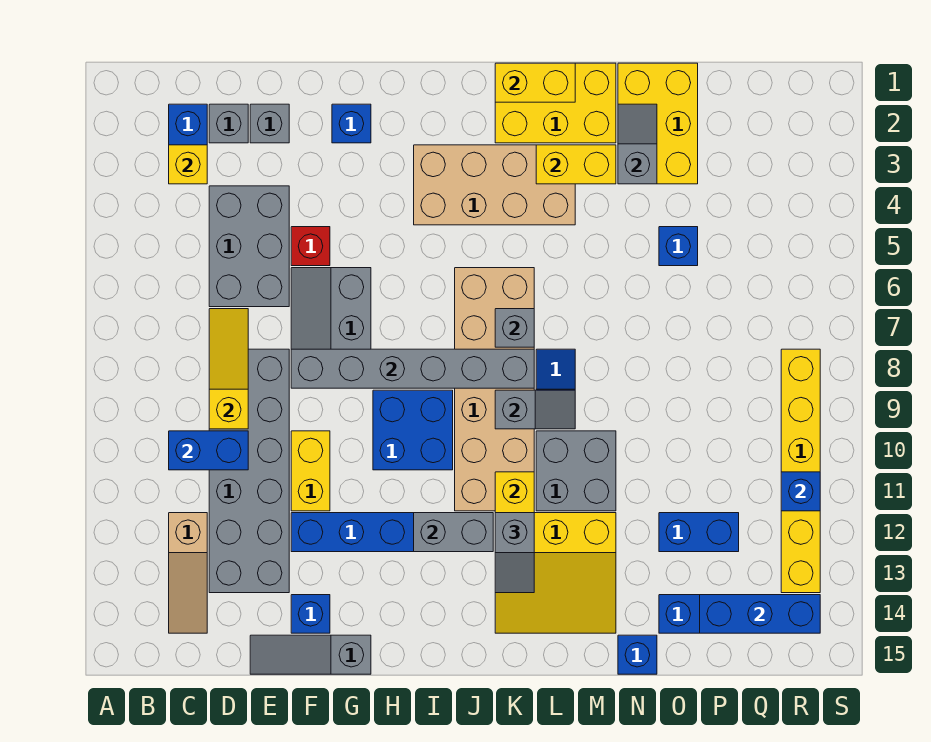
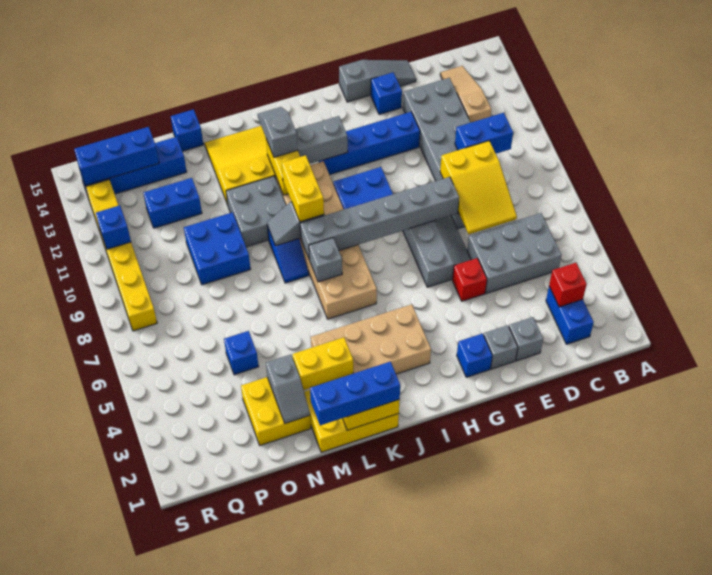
yellow brick C3 level 2 -> red brick C3 level 2
grey brick D2 level 1 -> grey brick F2 level 1
grey brick D4:E6 level 1 -> grey brick C5:E6 level 1
yellow slope D7:D9 level 2 top 9 -> yellow slope D7:E9 level 2 top 9
yellow brick F10:F11 level 1 -> yellow brick K9:K10 level 3
none -> blue brick K1:M1 level 3
yellow brick N1:O3 level 1 -> yellow brick N2:O3 level 1
none -> blue brick N9:O10 level 1

